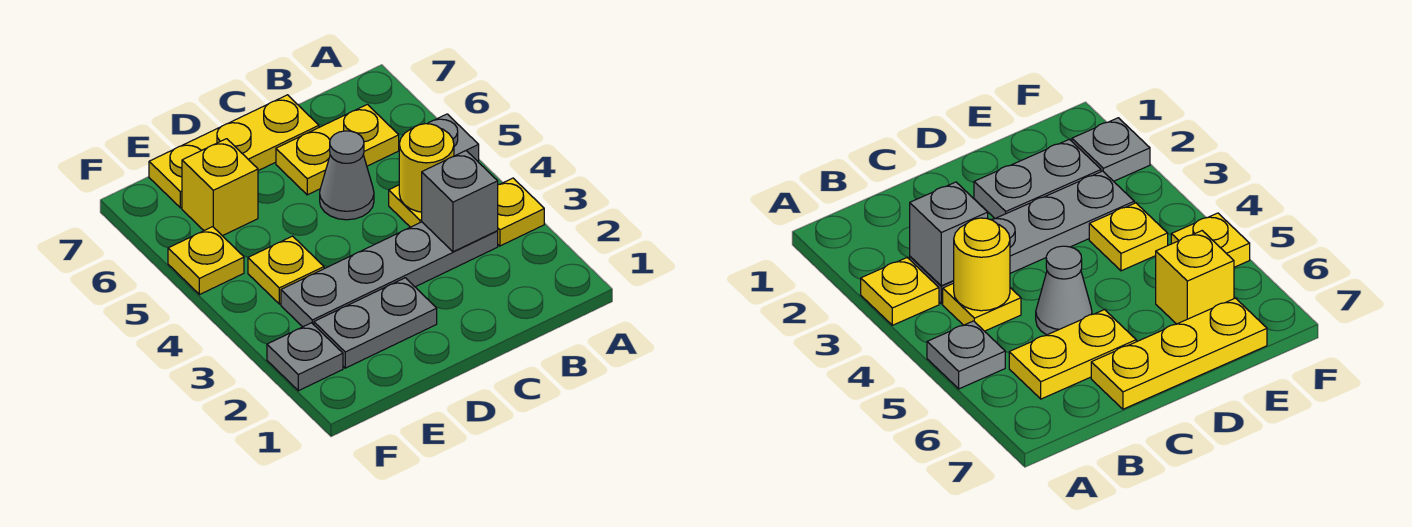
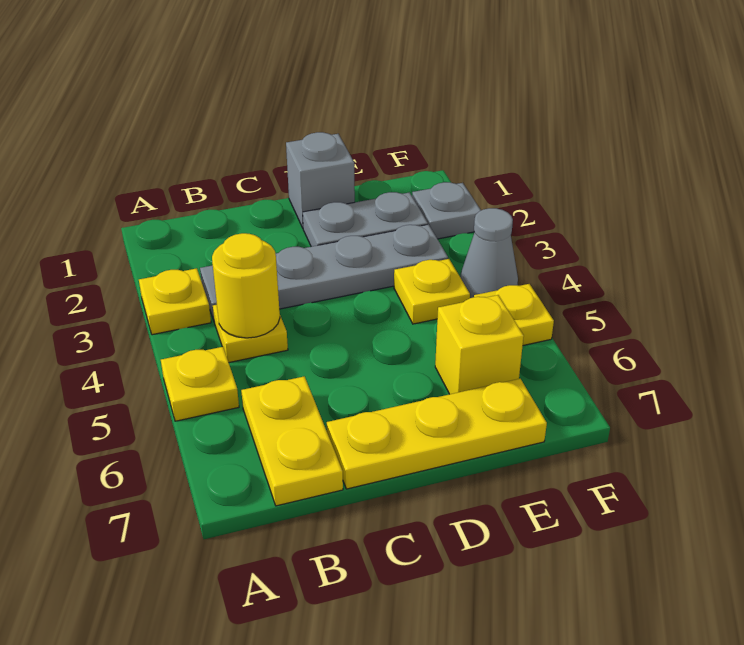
grey plate A5 level 1 -> yellow plate A5 level 1
grey brick B3 level 2 -> grey brick D1 level 1
yellow plate B6:C6 level 1 -> yellow plate B6:B7 level 1
grey cone C5 level 1 -> grey cone F4 level 1

